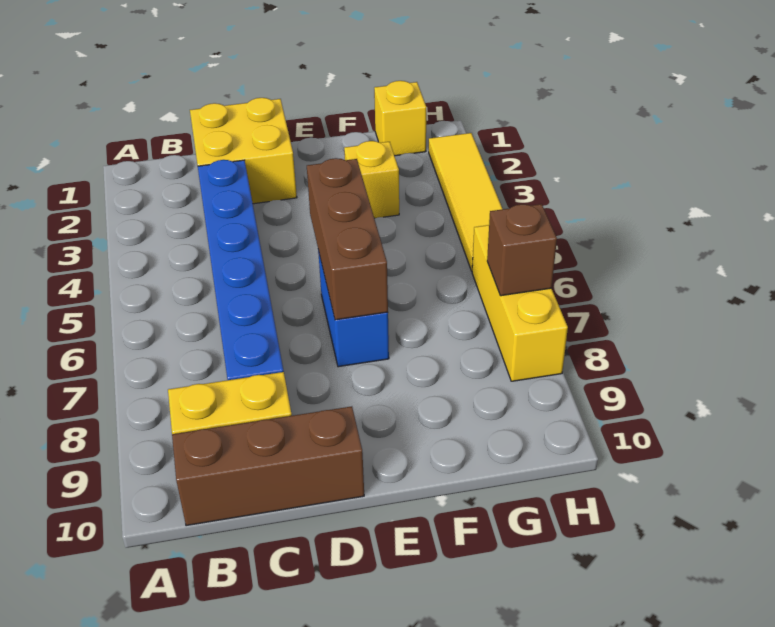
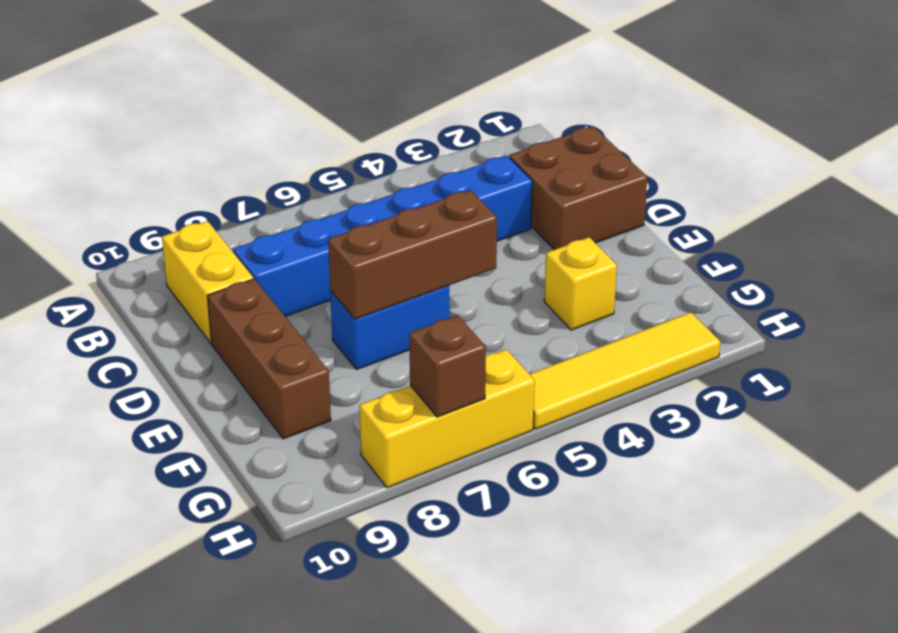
brown brick B10:D10 level 1 -> brown brick D9:F9 level 1
yellow brick C1:D2 level 1 -> brown brick C1:D2 level 1
yellow brick G1 level 1 -> none

